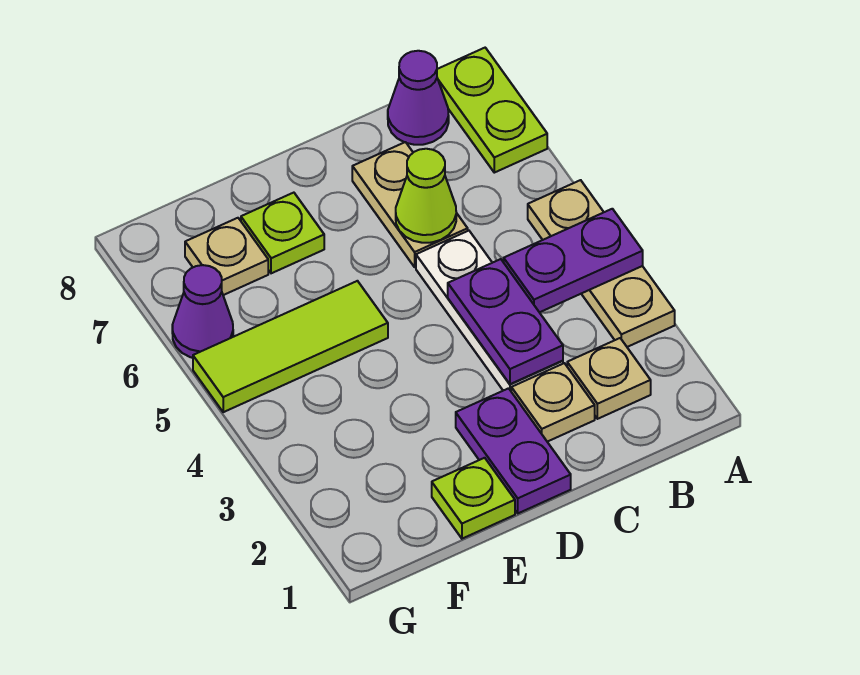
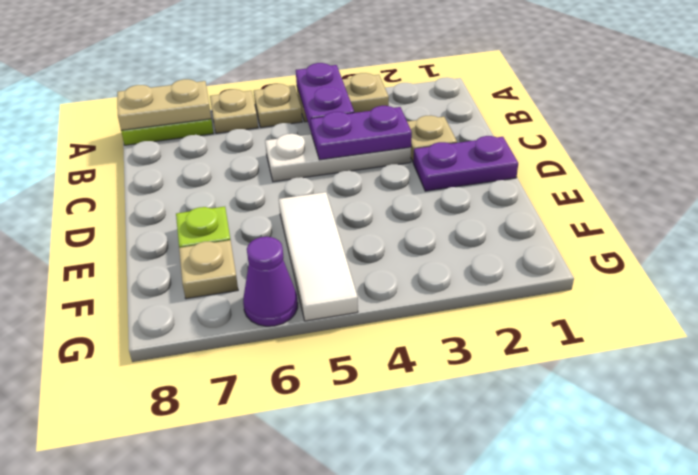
tan plate B2 level 1 -> tan plate A6 level 1
purple cone B8 level 1 -> none
tan plate C6:C7 level 1 -> tan plate A7:A8 level 2
lime cone C6 level 2 -> none
lime plate E1 level 1 -> none
lime tile E5:G5 level 1 -> white tile E5:G5 level 1

